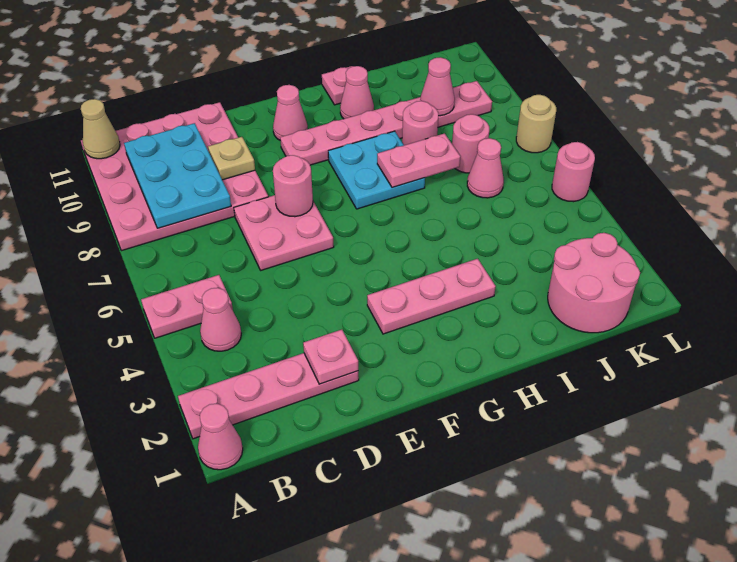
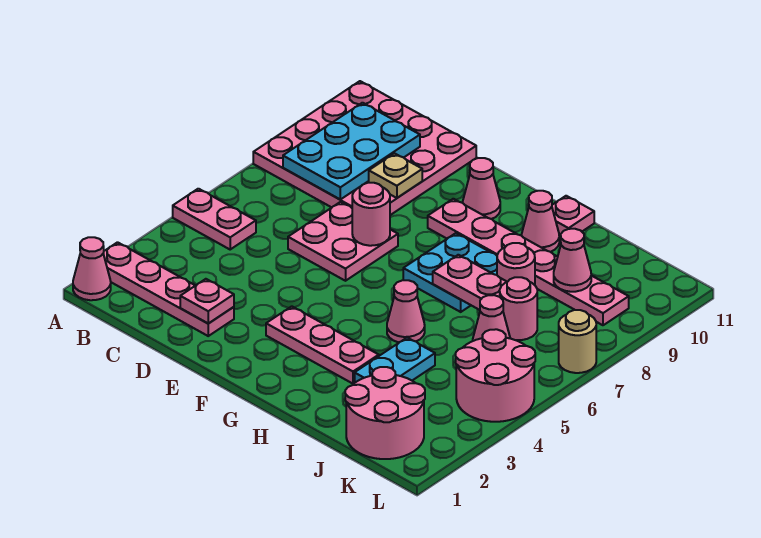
tan cone A11 level 2 -> none
pink cone B4 level 1 -> pink cone H5 level 1
none -> cyan plate I3:I4 level 1
pink round brick L5 level 1 -> pink round brick K4:L5 level 1

